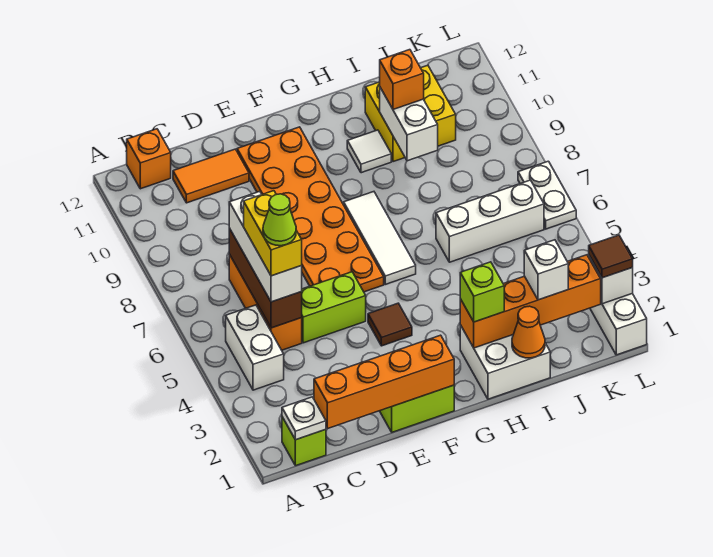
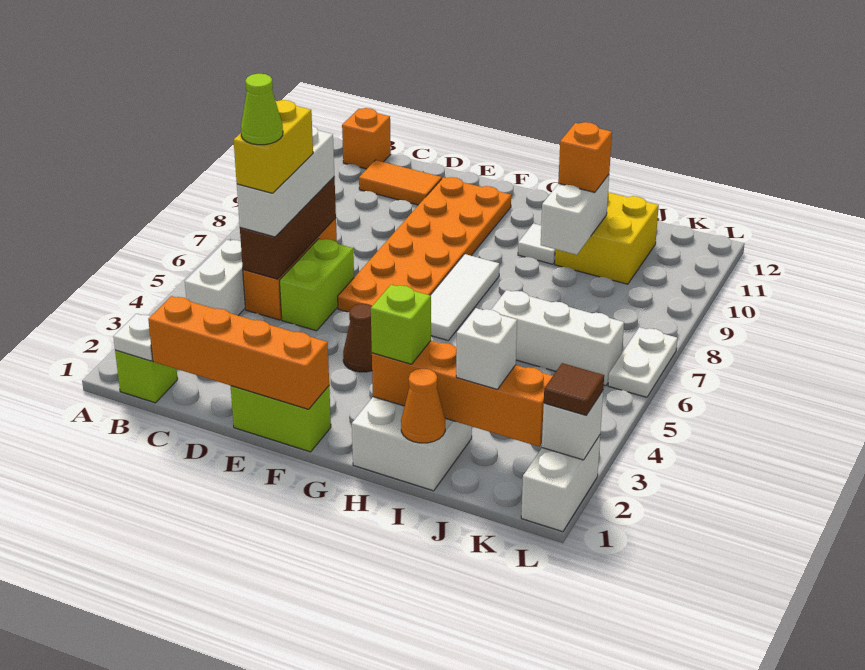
lime brick D5:E5 level 1 -> lime brick D5:D6 level 1
brown tile F4 level 1 -> brown cone F4 level 1

